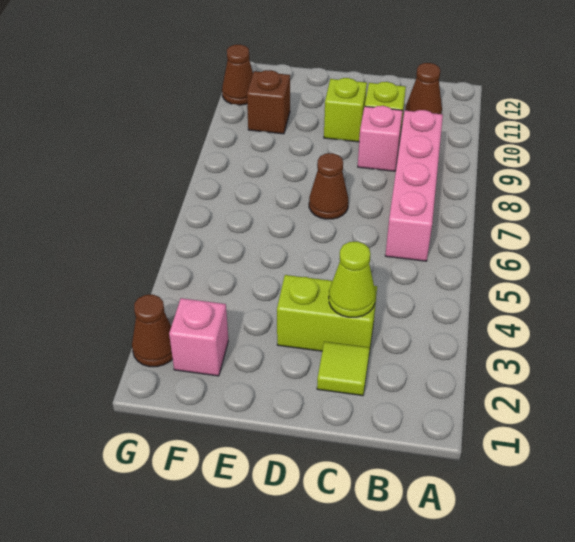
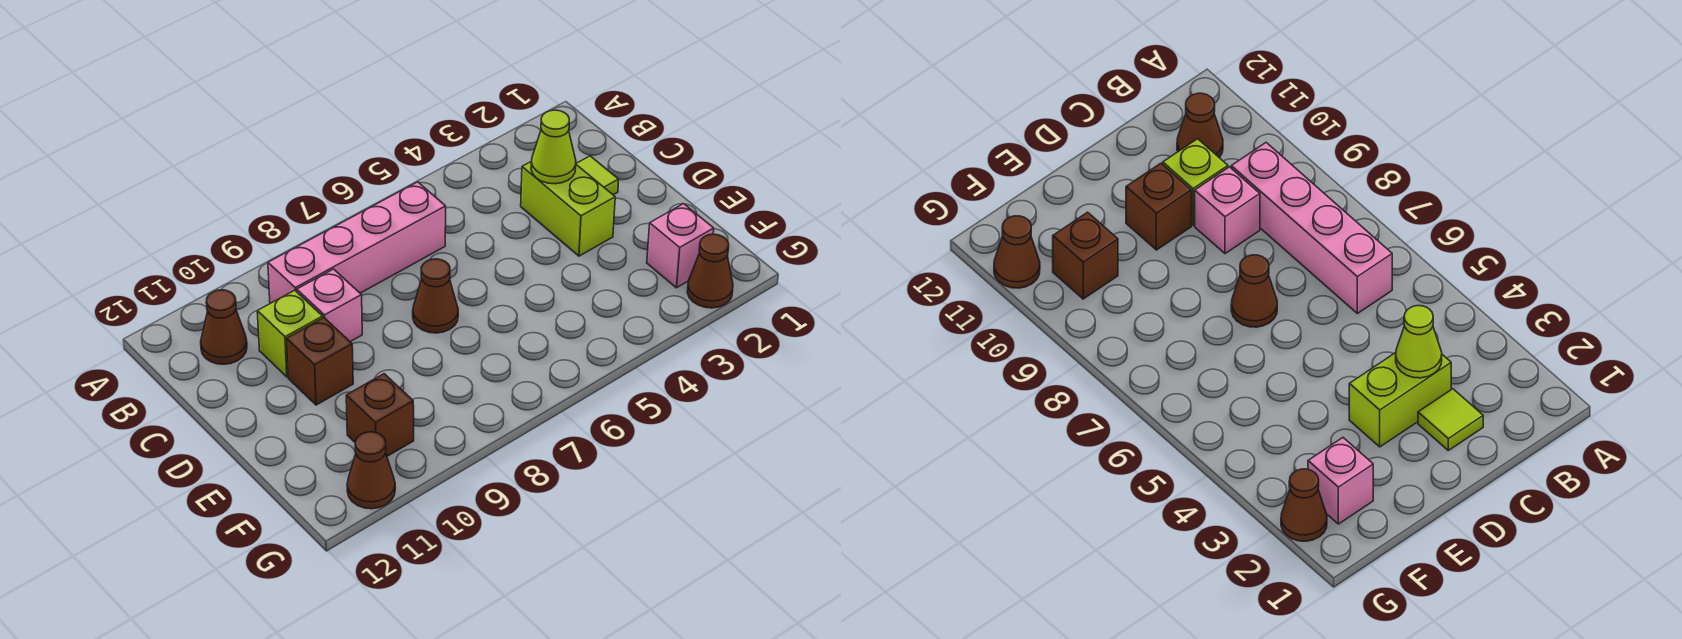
lime brick D10 level 1 -> brown brick D10 level 1

